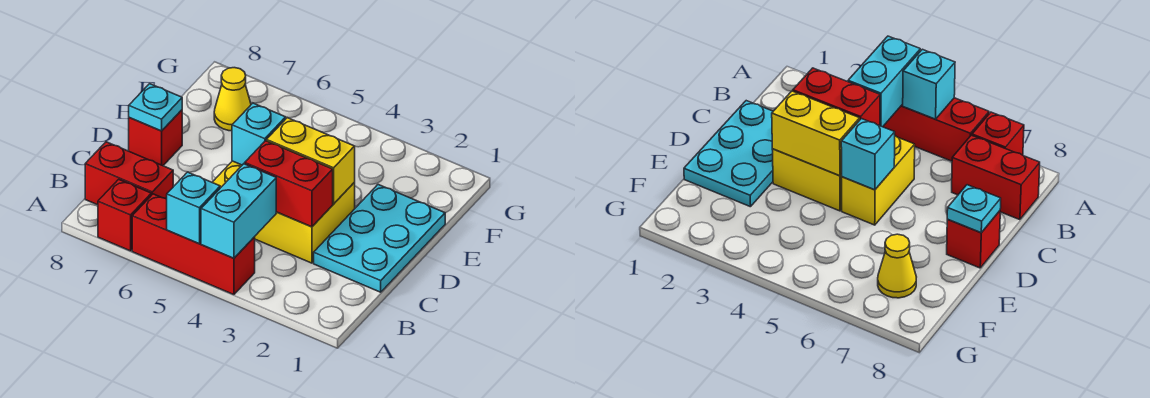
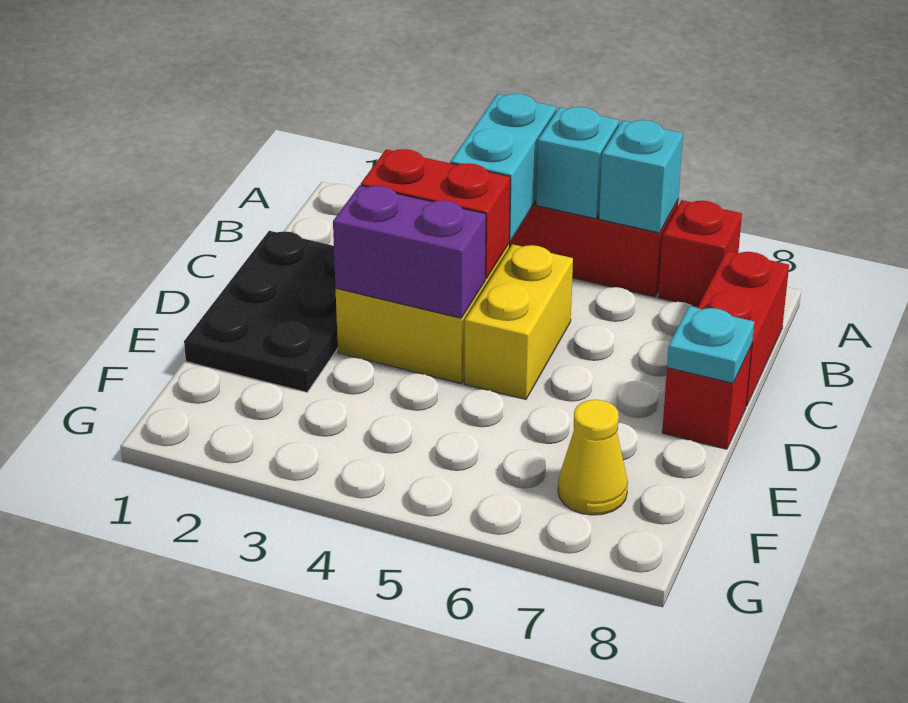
red brick B7:B8 level 1 -> red brick B8:C8 level 1
cyan plate C1:E2 level 1 -> black plate C1:E2 level 1
yellow brick D3:D4 level 2 -> purple brick D3:D4 level 2
cyan brick D5 level 2 -> cyan brick A6 level 2

